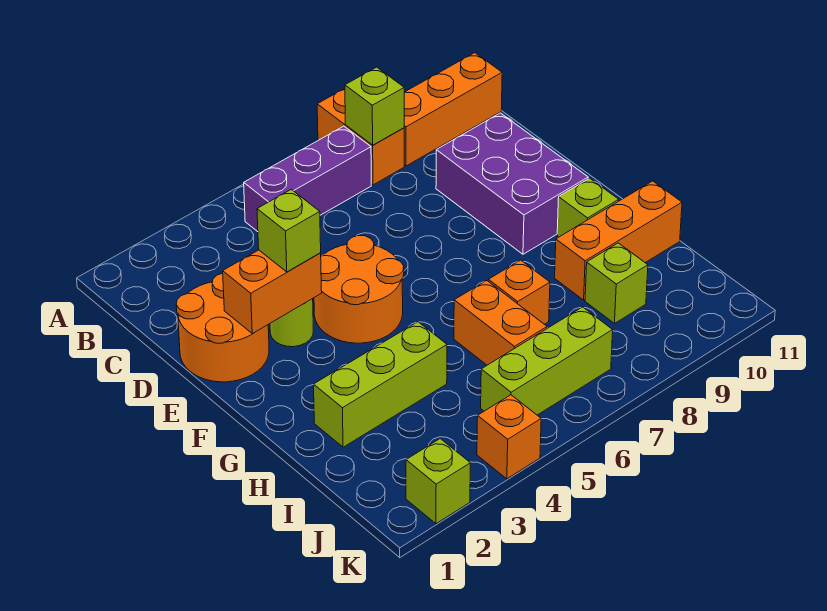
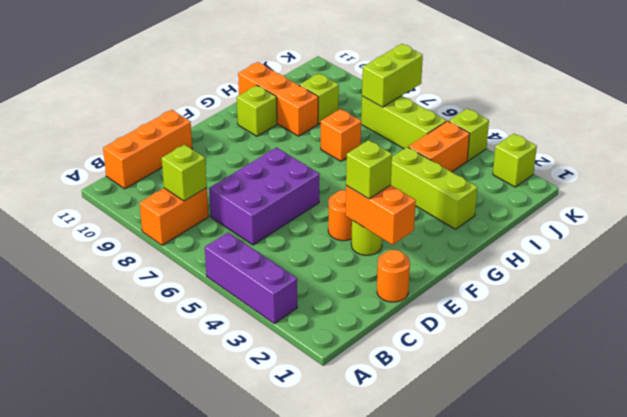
purple brick B5:B7 level 1 -> purple brick A3:A5 level 1
orange brick B9:B11 level 1 -> orange brick B11:D11 level 1
orange round brick D1:E2 level 1 -> orange round brick D1 level 1
purple brick D9:F10 level 1 -> purple brick C6:E7 level 1
orange round brick E4:F5 level 1 -> orange round brick E4 level 1
orange brick H6:I6 level 1 -> orange brick I4:J4 level 1
none -> lime brick J7:K7 level 2
orange brick K4 level 1 -> lime brick K4 level 1

